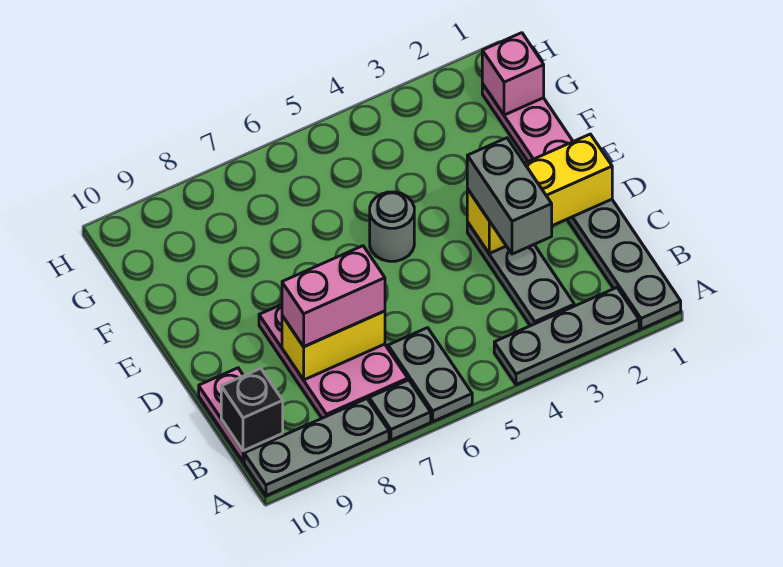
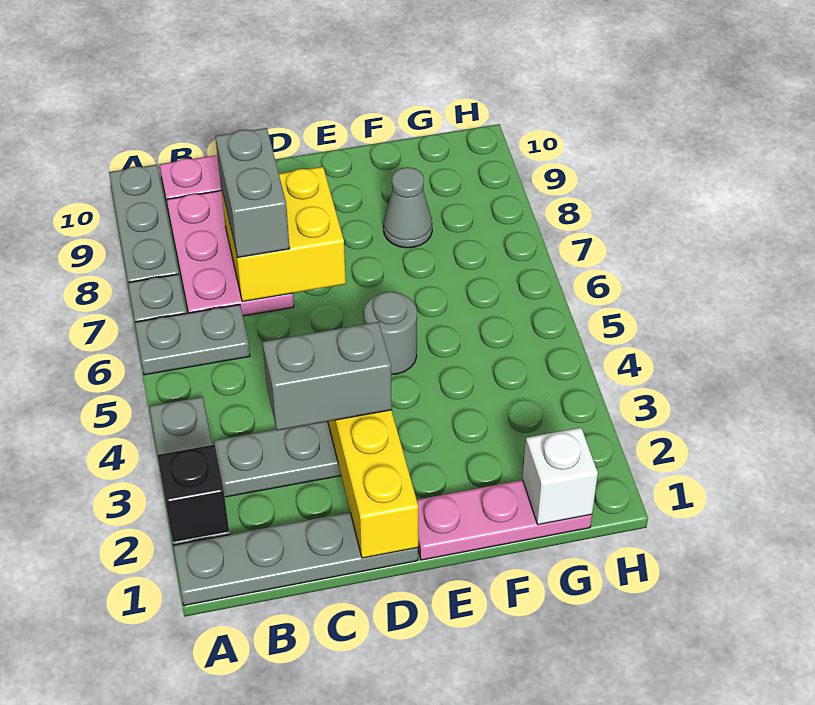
pink plate B7:D8 level 1 -> pink plate B7:C9 level 1
black brick B10 level 2 -> black brick A2 level 2
yellow brick C7:C8 level 2 -> yellow brick C7:D8 level 2
pink brick C7:C8 level 3 -> grey brick C7:C8 level 3
none -> grey cone F8 level 1
pink brick G1 level 2 -> white brick G1 level 2

